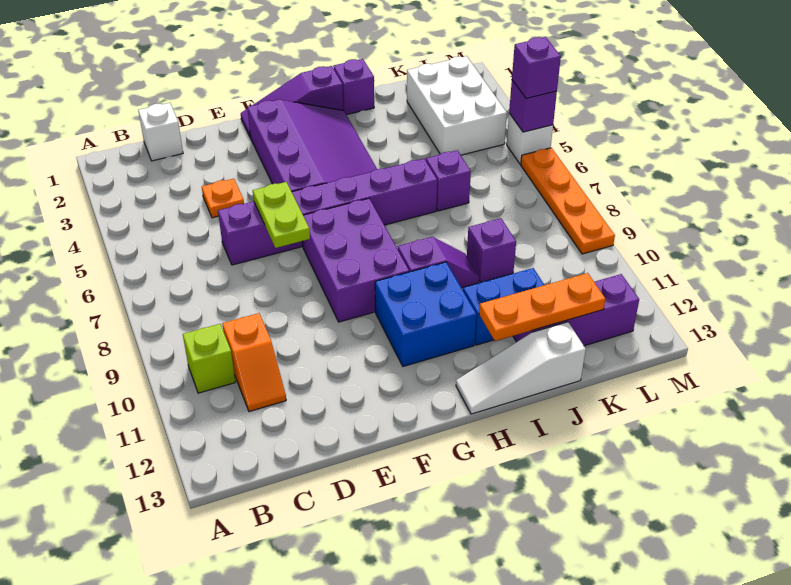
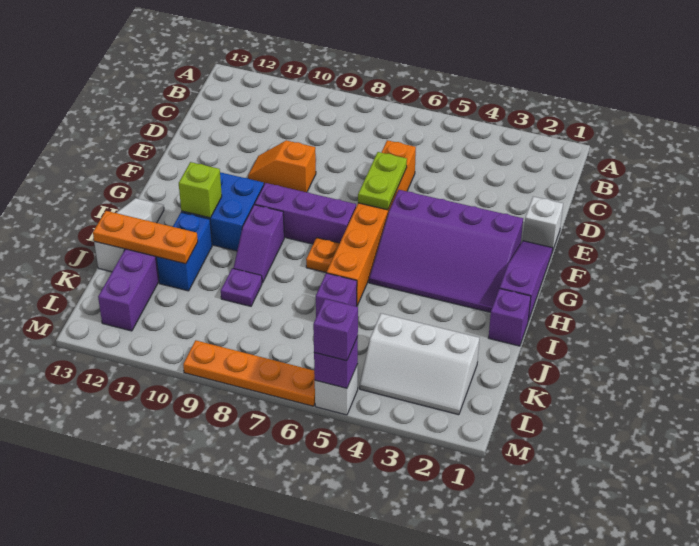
lime brick B10 level 1 -> lime brick H11 level 2
white brick C1 level 1 -> white brick E1 level 1
orange slope C10:C11 level 1 top 10 -> orange slope E9:E10 level 1 top 9
orange plate D4 level 1 -> orange plate H7 level 1
purple brick D6:I6 level 1 -> orange brick D6:I6 level 1
lime plate E6:E7 level 2 -> lime plate E6:F6 level 2
purple brick F7:G9 level 1 -> purple brick G7:G9 level 1
orange plate I12:K12 level 2 -> orange plate J11:J13 level 2
purple brick J9 level 1 -> purple plate J9 level 1
white brick K2:L4 level 1 -> white slope K2:L4 level 1 top K

